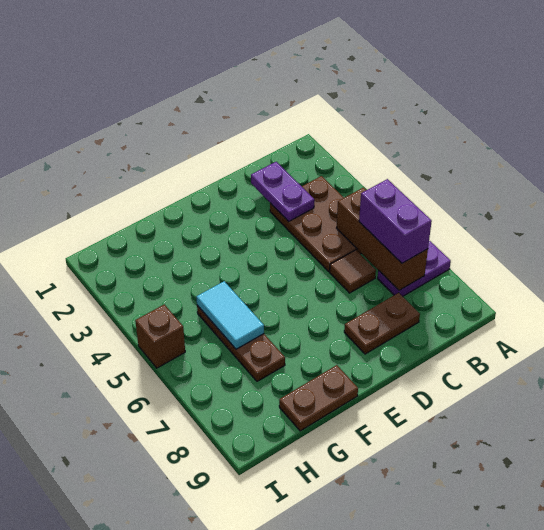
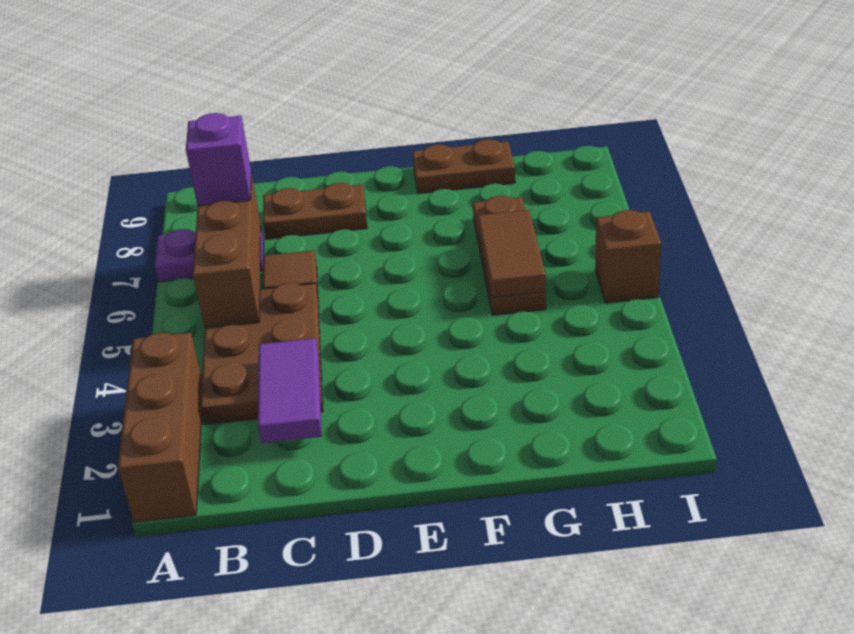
none -> brown brick A1:A3 level 1
purple brick B6:B7 level 3 -> purple brick B7 level 3
purple plate C2:C3 level 2 -> purple tile C2:C3 level 2
cyan tile G5:G6 level 2 -> brown tile G5:G6 level 2

